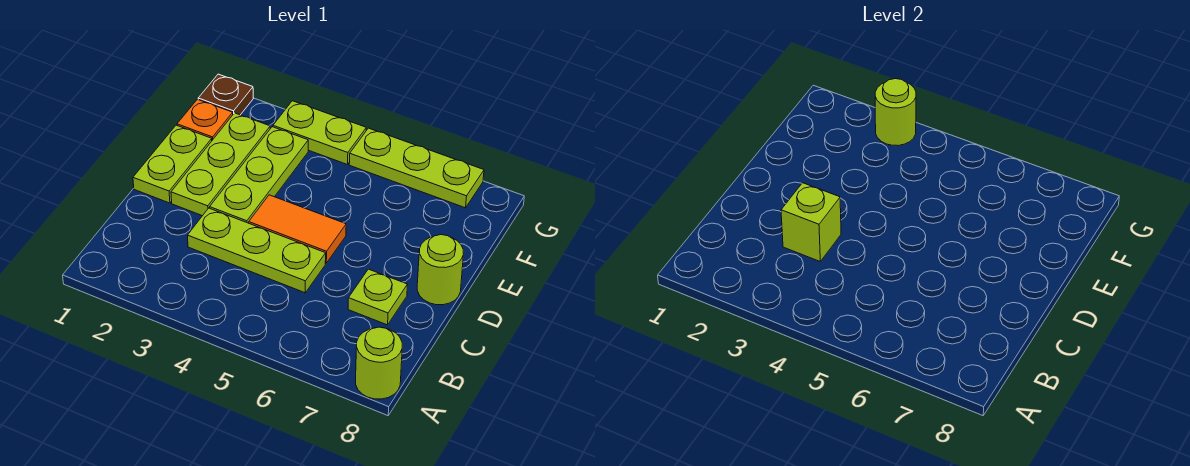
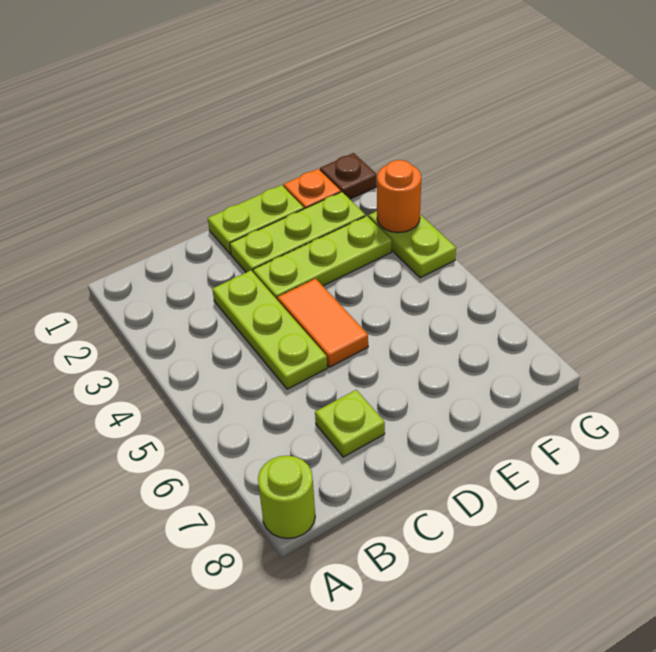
lime brick C3 level 2 -> none
lime round brick D8 level 1 -> none
lime round brick G3 level 2 -> orange round brick G3 level 2
lime plate G5:G7 level 1 -> none

